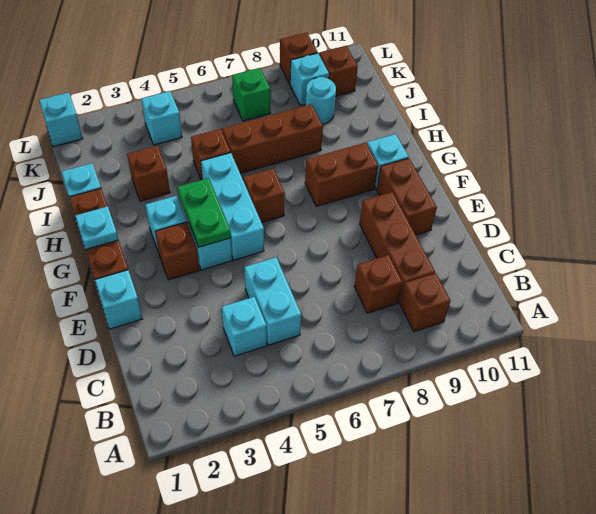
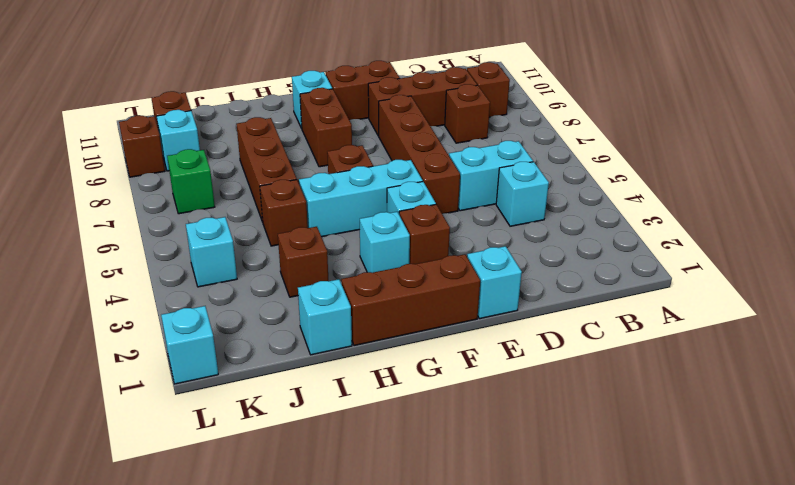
none -> brown brick E5:E8 level 1
green plate F4:G4 level 2 -> none
cyan plate G1 level 2 -> none
cyan round brick J9 level 1 -> none

